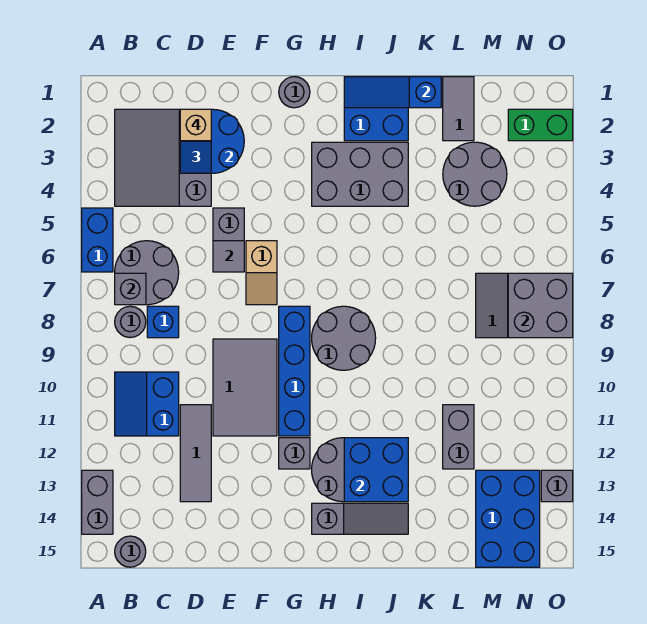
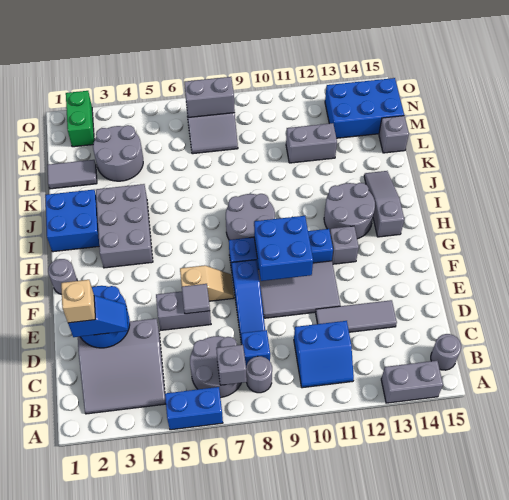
blue slope I1:K1 level 2 top K -> blue slope D8:F8 level 1 top F
blue brick I12:J13 level 2 -> blue brick F9:G10 level 2
grey brick N7:O8 level 2 -> grey brick N7:N8 level 2
grey brick O13 level 1 -> grey brick L15 level 1

